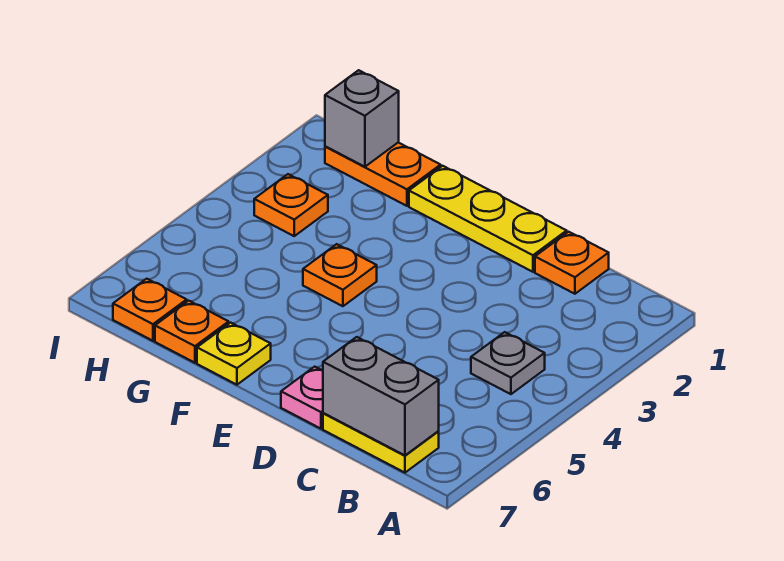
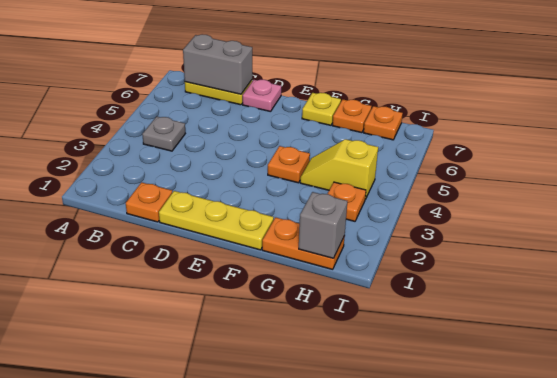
none -> yellow slope G4:H4 level 1 top H

